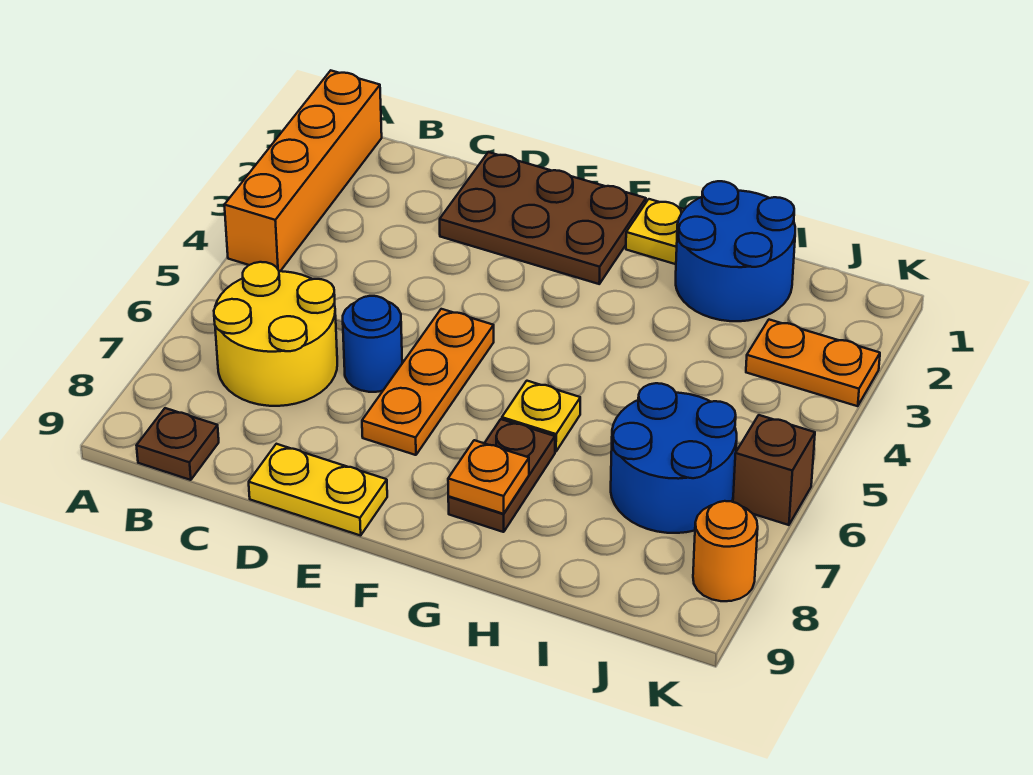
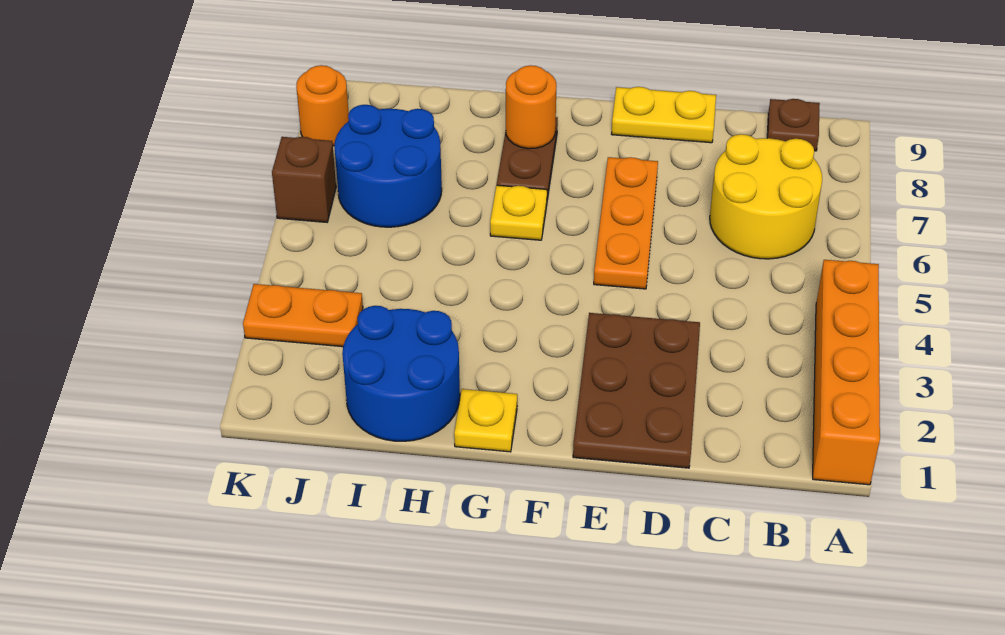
brown plate D1:F2 level 1 -> brown plate D1:E3 level 1
blue round brick D6 level 1 -> none
orange plate G8 level 2 -> orange round brick G8 level 2

